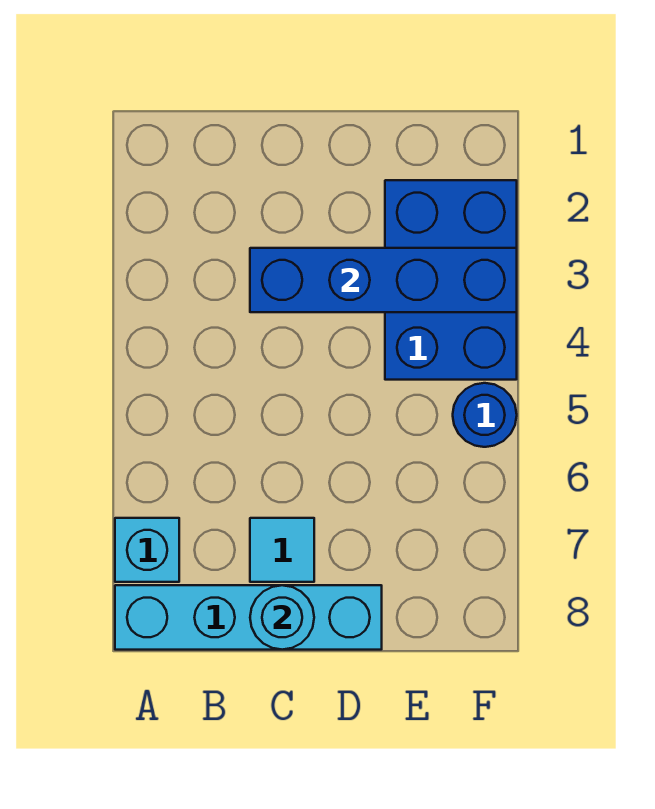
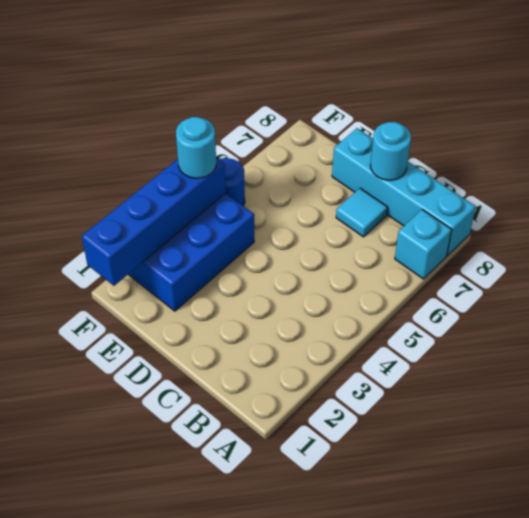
blue brick C3:F3 level 2 -> blue brick F1:F4 level 2
none -> cyan round brick F4 level 3

